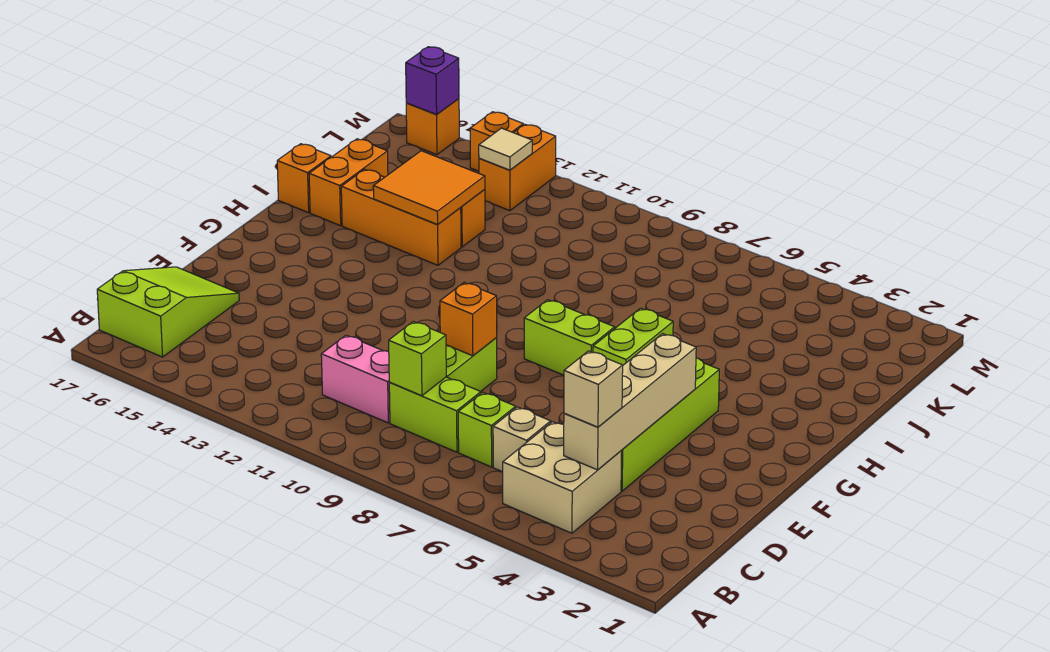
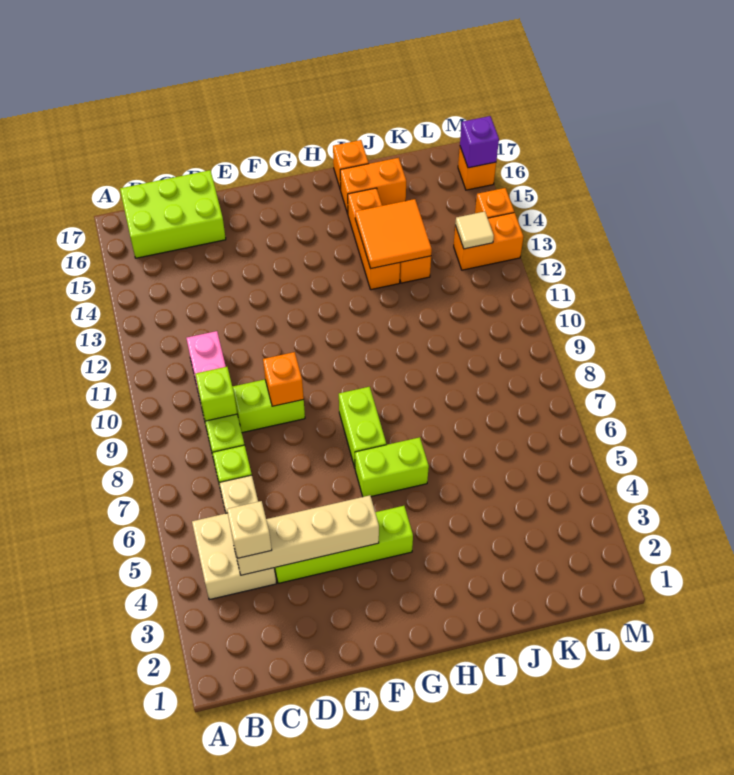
lime slope B16:D17 level 1 top B -> lime brick B16:D17 level 1

